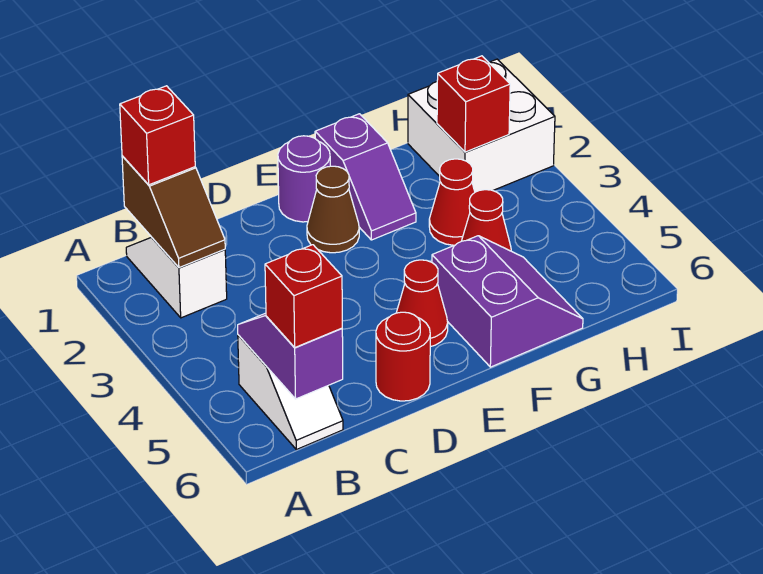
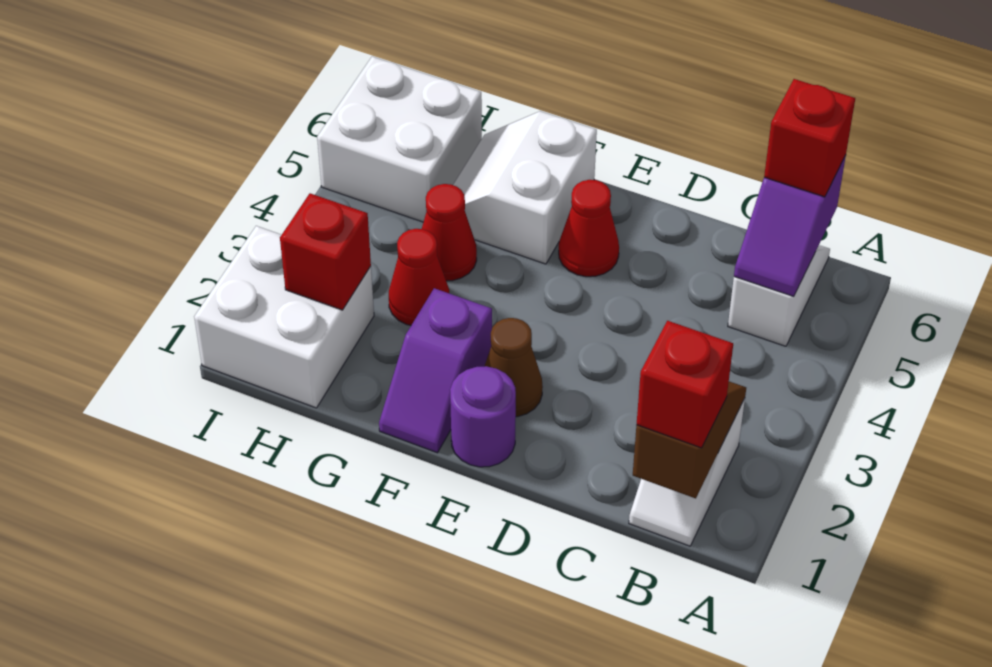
red round brick D6 level 1 -> none
purple slope F1:F2 level 1 top 1 -> purple slope F1:F2 level 1 top 2
purple slope F5:G6 level 1 top F -> white slope F5:G6 level 1 top F
none -> white brick H5:I6 level 1

